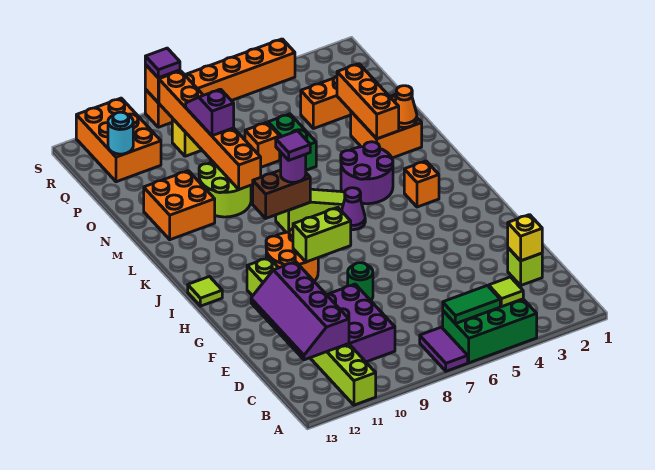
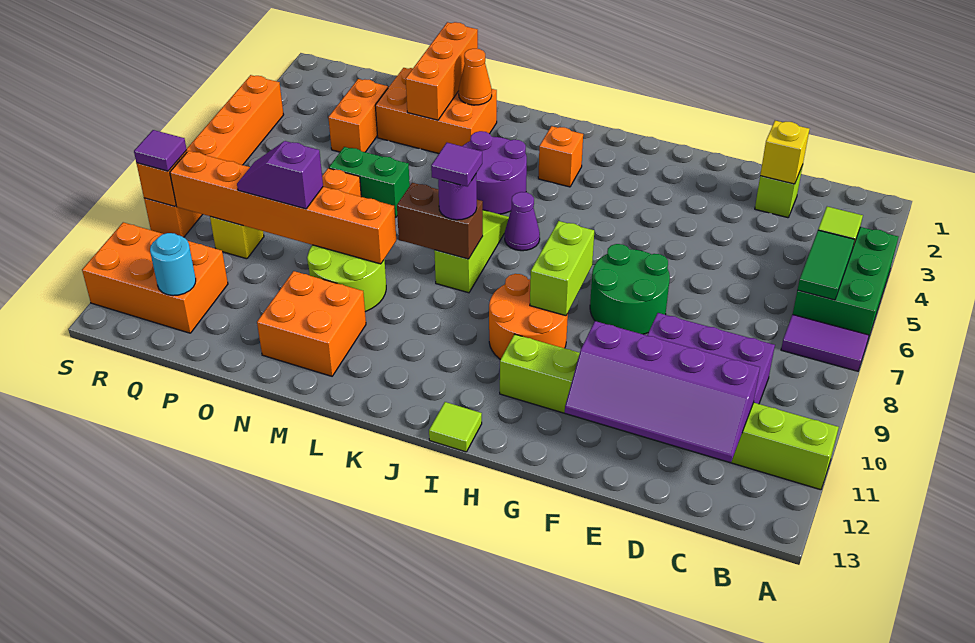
green round brick F8 level 1 -> green round brick F7:G8 level 1
brown brick K8:K9 level 2 -> brown brick K8:L8 level 2
orange brick M2:N3 level 1 -> orange brick M2:O3 level 1
orange brick M3:O3 level 2 -> orange brick N1:N3 level 2

